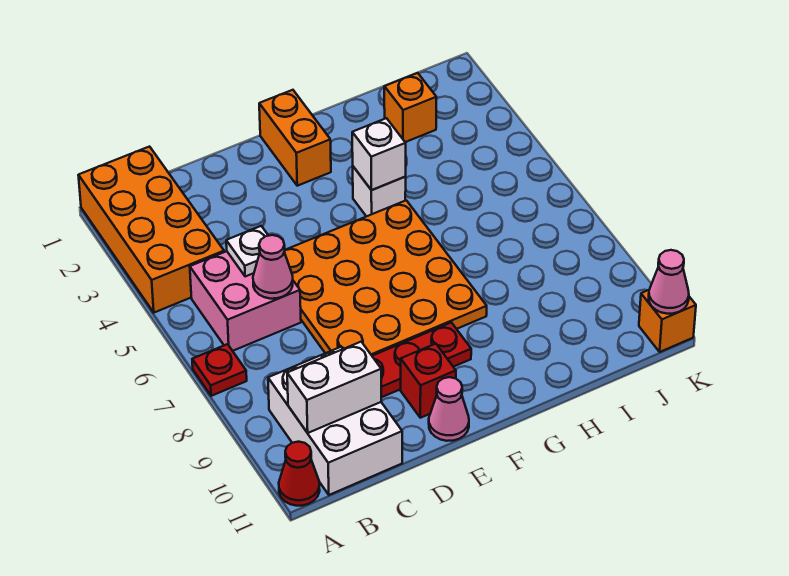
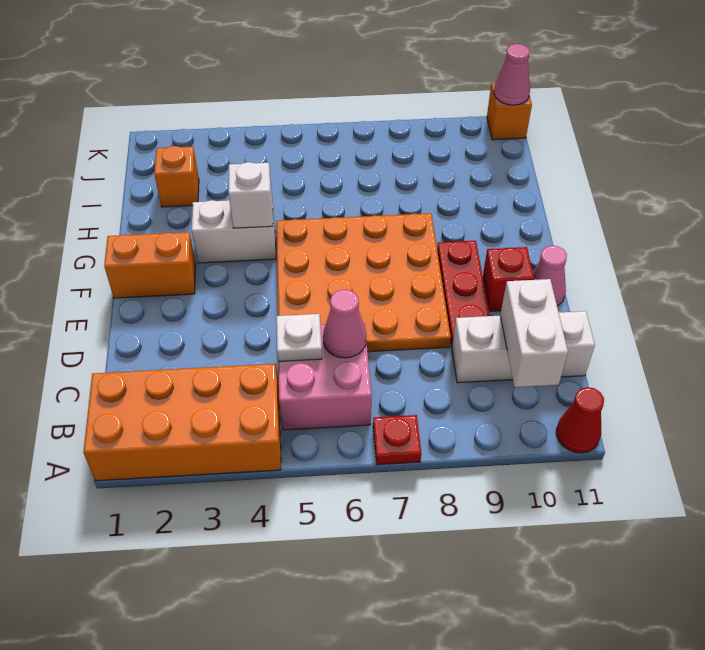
white brick B9:C11 level 1 -> white brick C9:C11 level 1
white brick G4 level 1 -> white brick G3:G4 level 1

